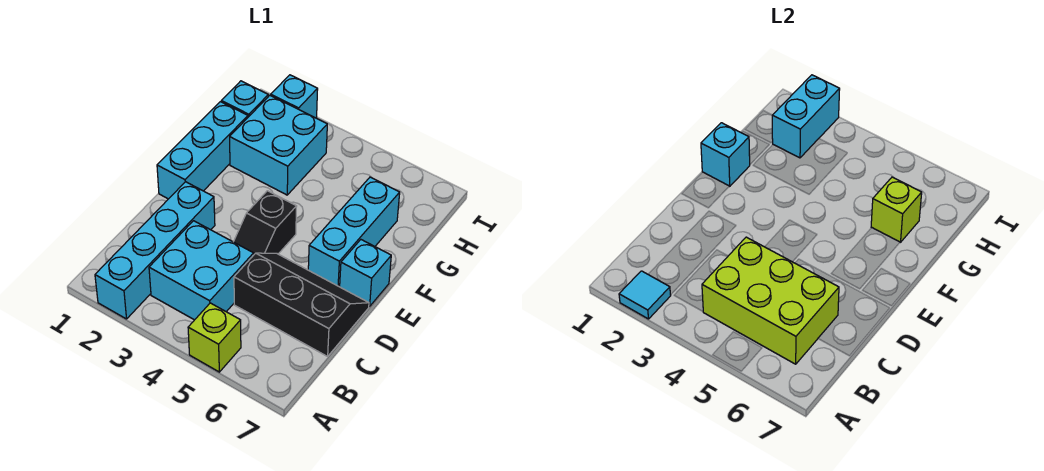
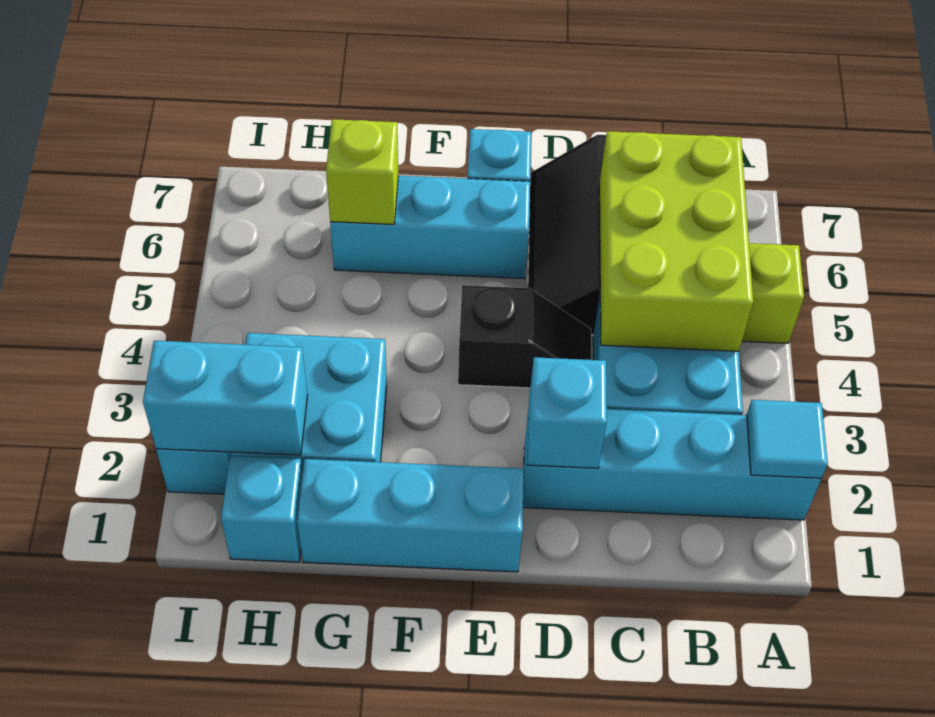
cyan brick F1 level 2 -> cyan brick D2 level 2

